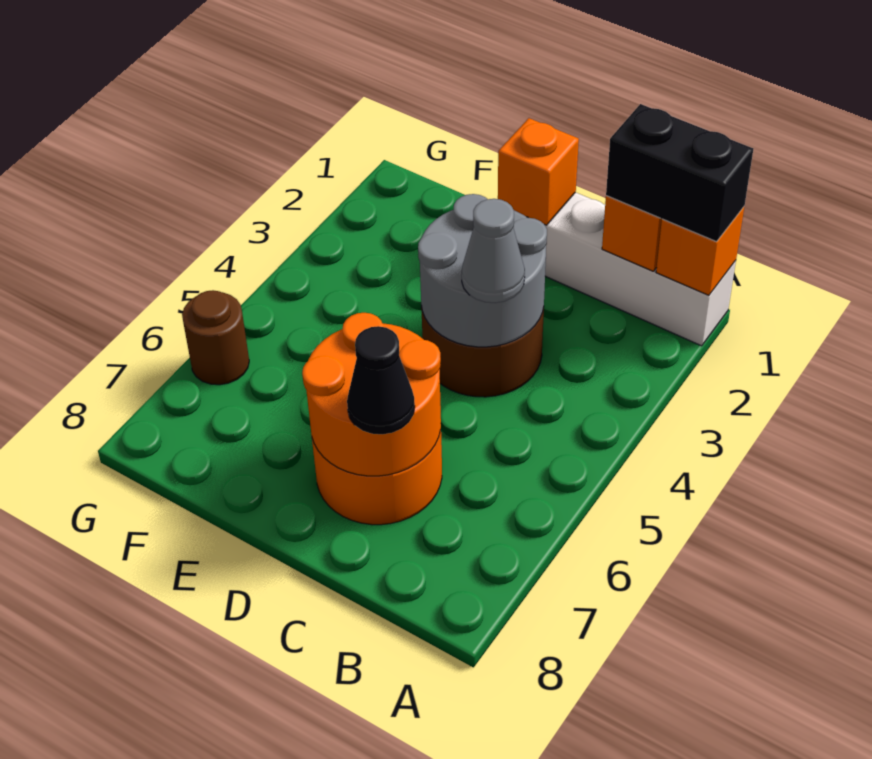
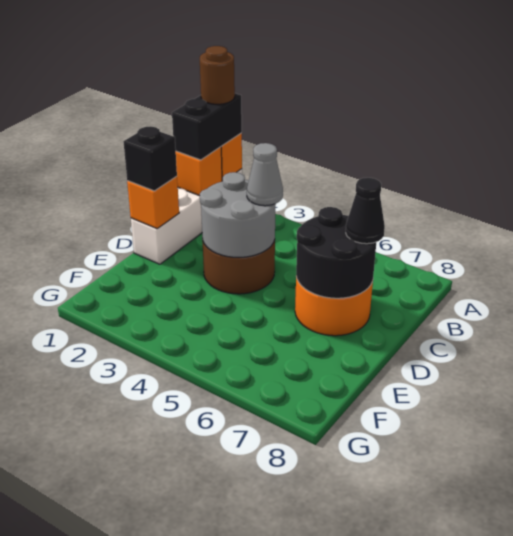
orange round brick C6:D7 level 2 -> black round brick C6:D7 level 2
none -> black brick D1 level 3
brown round brick G6 level 1 -> brown round brick A1 level 4

